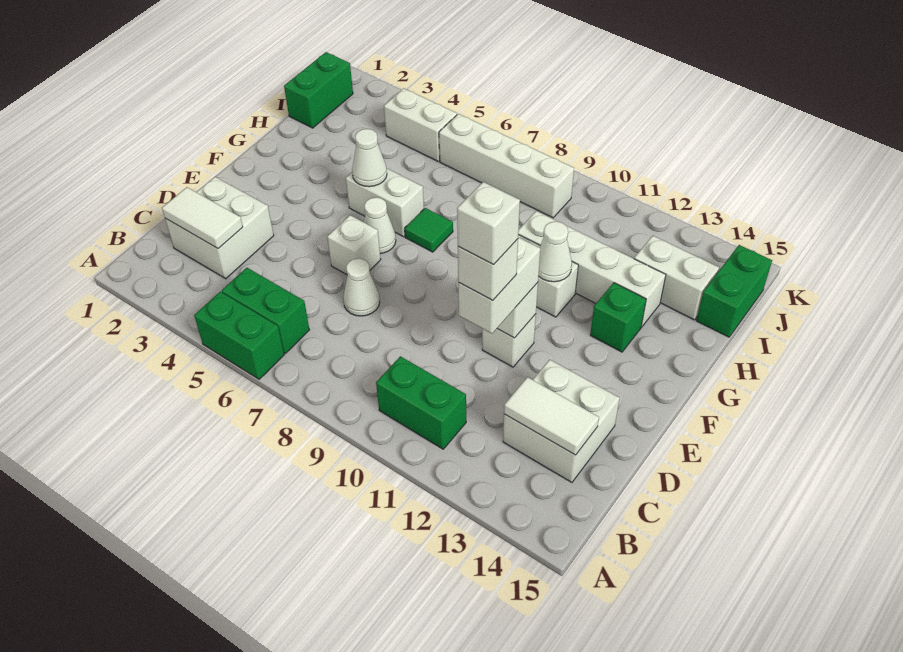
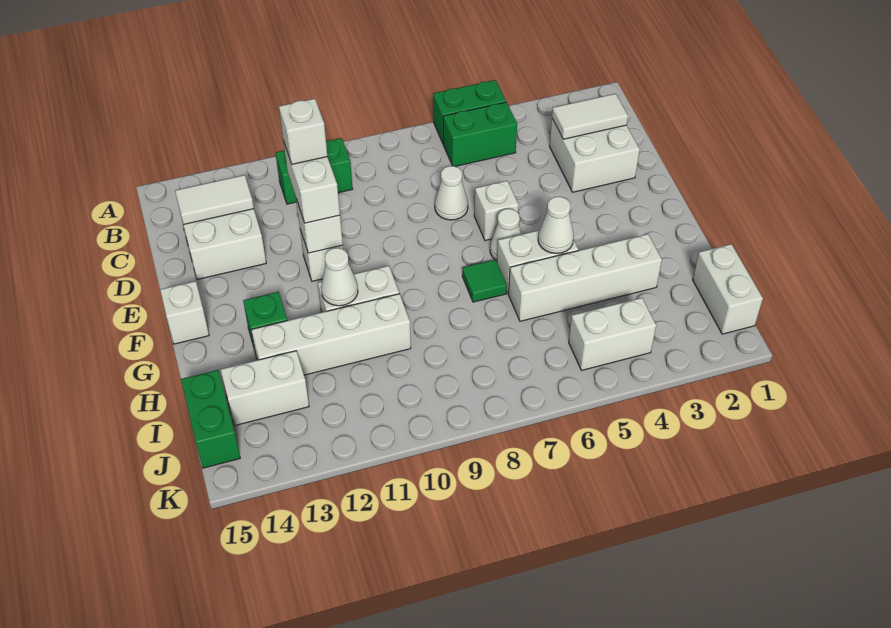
white brick D11 level 5 -> white brick F15 level 1
green brick I1:J1 level 1 -> white brick I1:J1 level 1
white brick J6:J9 level 1 -> white brick H3:H6 level 1

